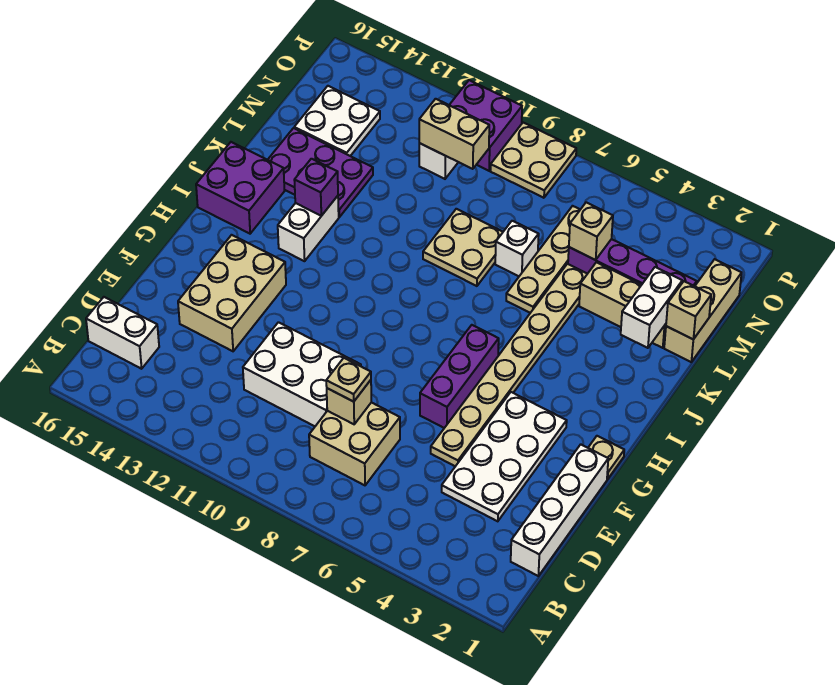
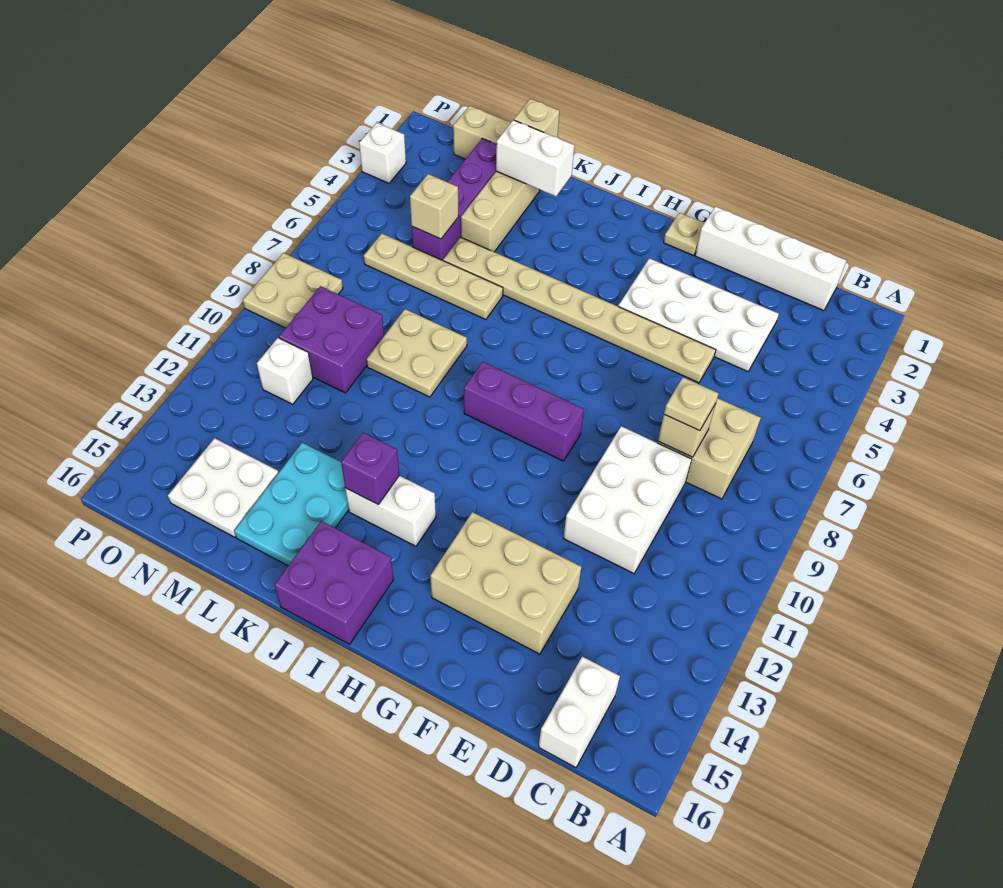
purple brick F6:H6 level 1 -> purple brick G9:I9 level 1
purple plate K13:L15 level 1 -> cyan plate K13:L15 level 1
white brick L7 level 1 -> white brick P3 level 1
tan brick N10:N11 level 2 -> none
purple brick O10:P11 level 1 -> purple brick M9:N10 level 1

